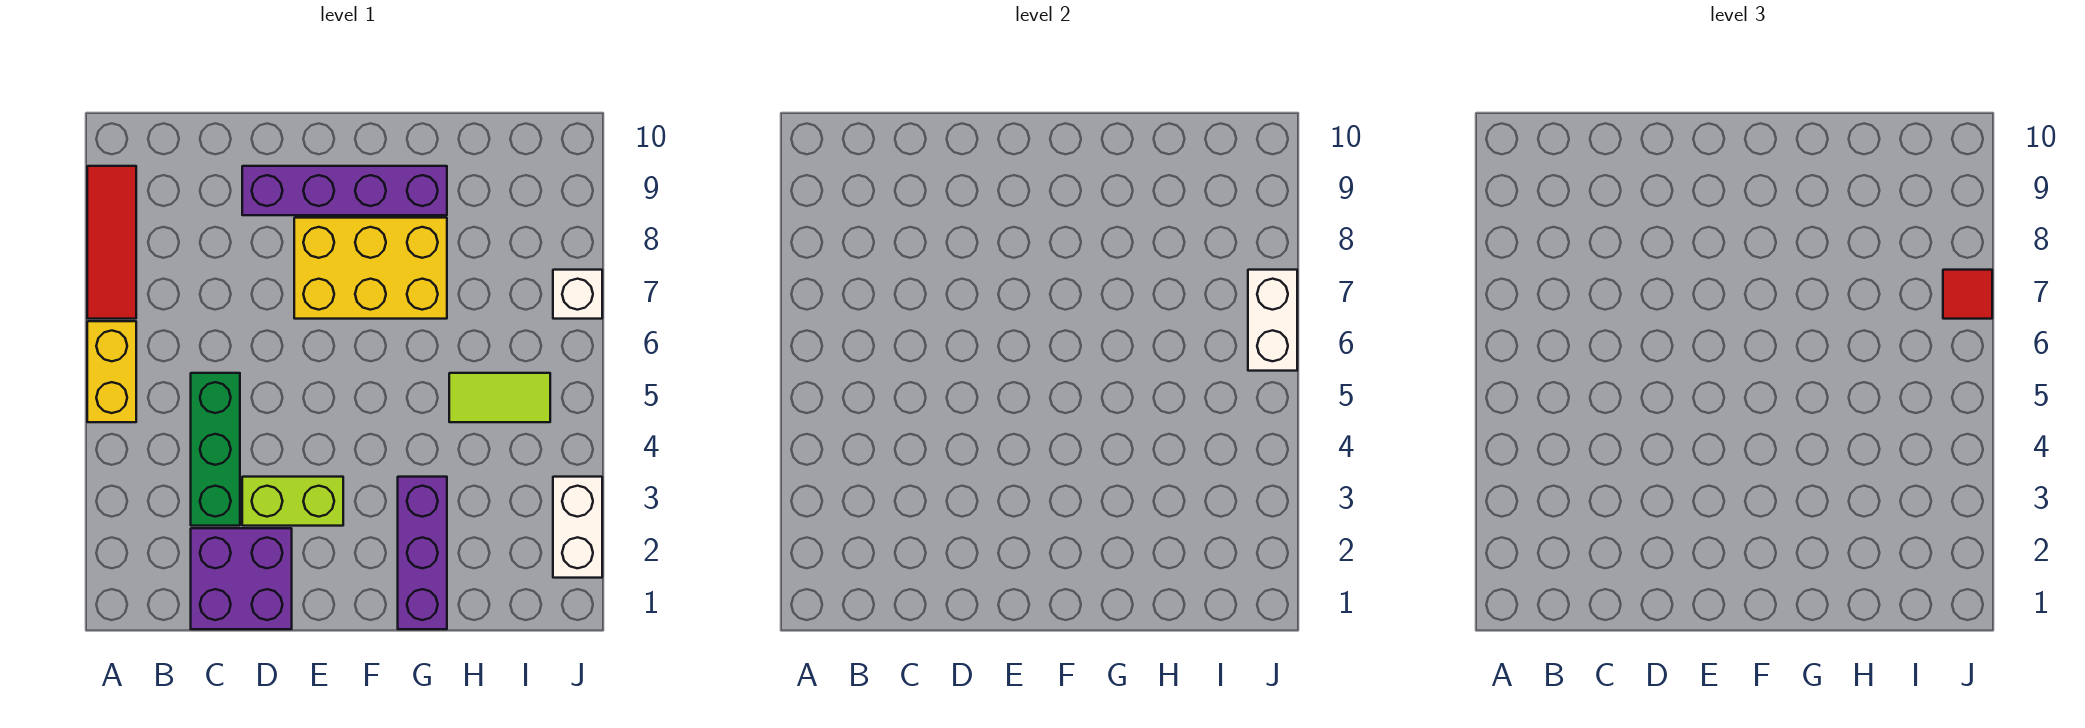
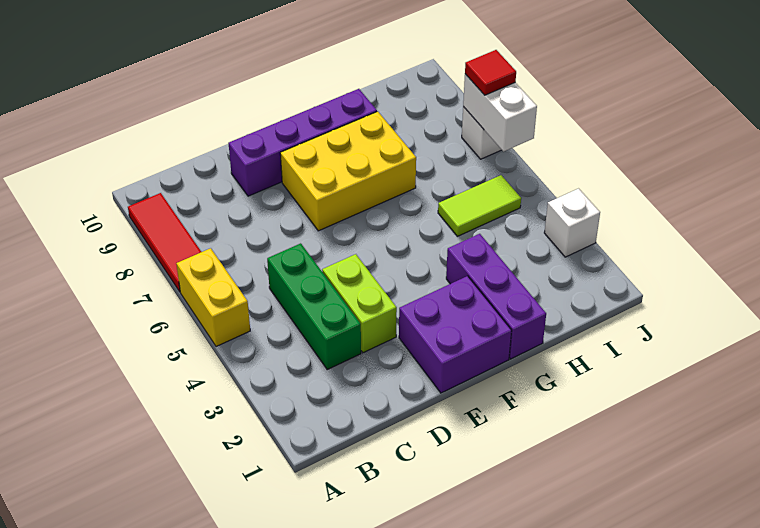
purple brick C1:D2 level 1 -> purple brick E1:F2 level 1
lime brick D3:E3 level 1 -> lime brick D3:D4 level 1
white brick J2:J3 level 1 -> white brick J3 level 1

